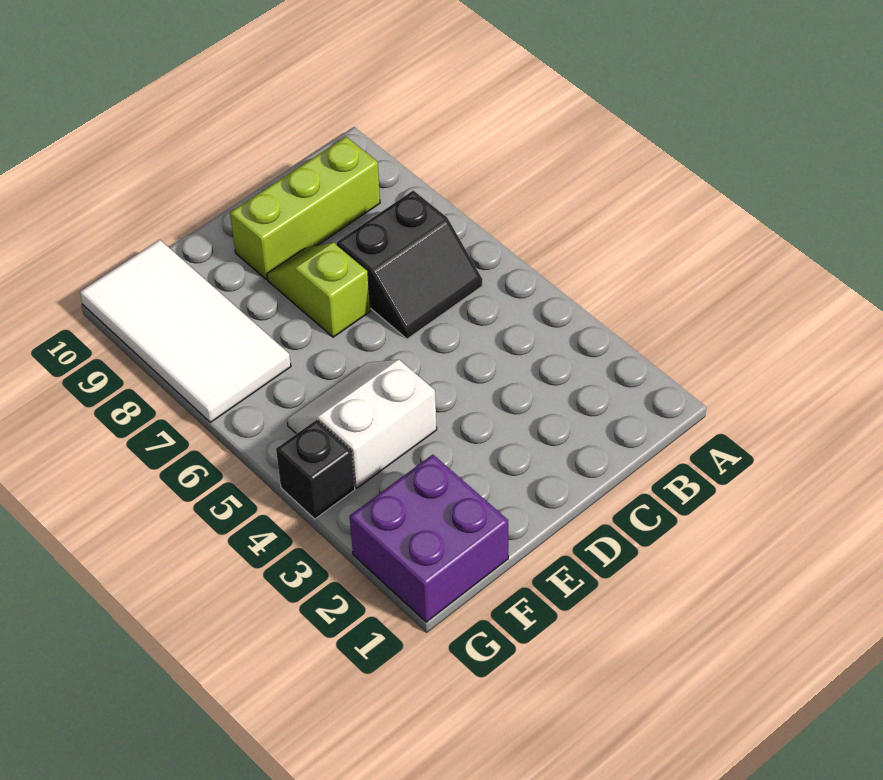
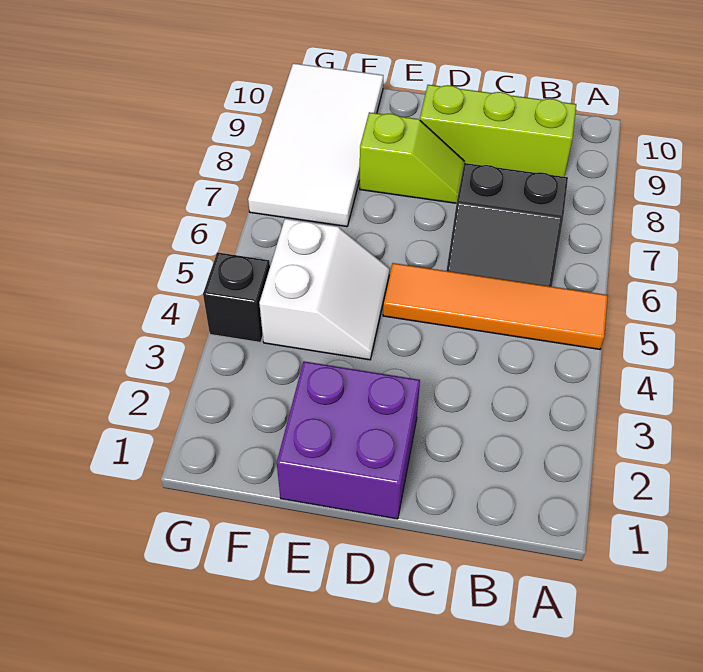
none -> orange tile A5:D5 level 1
lime slope D7:D8 level 1 top 7 -> lime slope D8:E8 level 1 top E
white slope E4:F5 level 1 top 4 -> white slope E4:F5 level 1 top F
purple brick F1:G2 level 1 -> purple brick D1:E2 level 1

